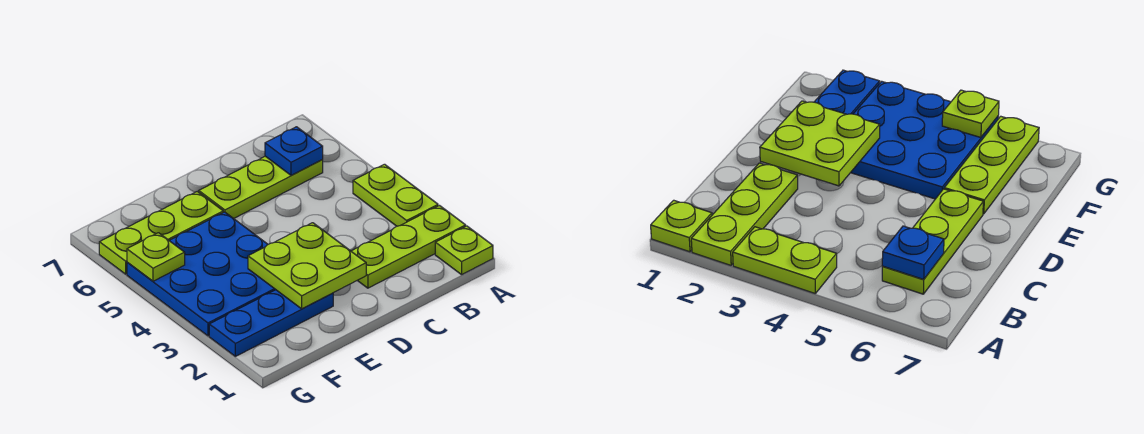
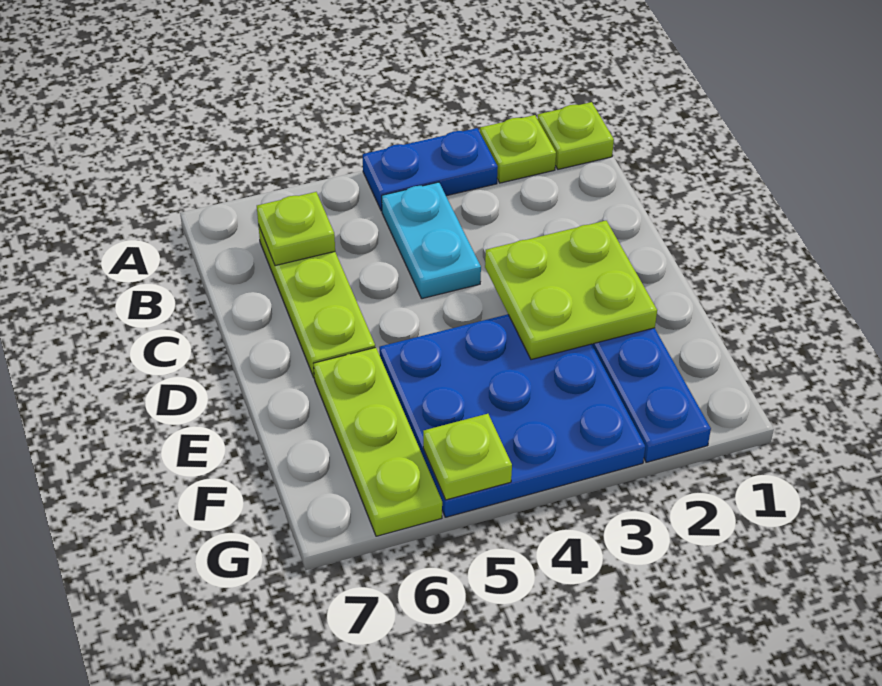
lime plate A2:C2 level 1 -> lime plate A2 level 1
lime plate A3:A4 level 1 -> blue plate A3:A4 level 1
none -> cyan plate B4:C4 level 1
blue plate B6 level 2 -> lime plate B6 level 2

